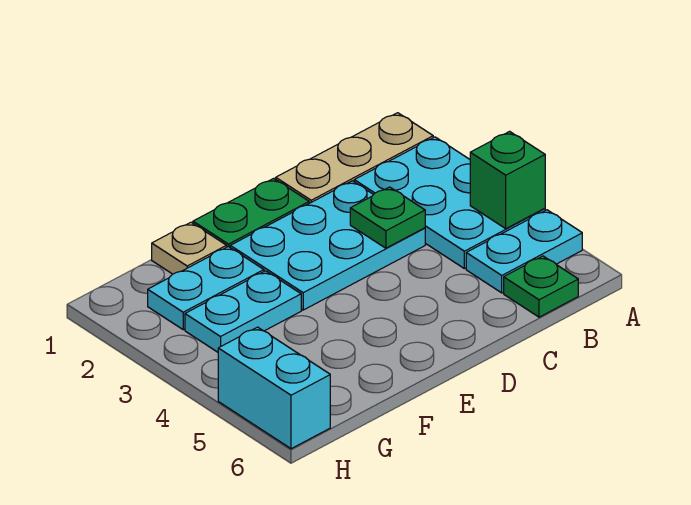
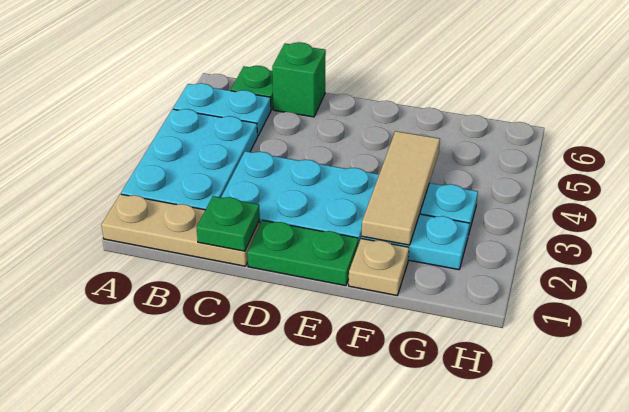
green brick A4 level 2 -> green brick C6 level 1
green plate C3 level 2 -> green plate C1 level 2
none -> tan tile F2:F4 level 2
cyan brick H5:H6 level 1 -> none

